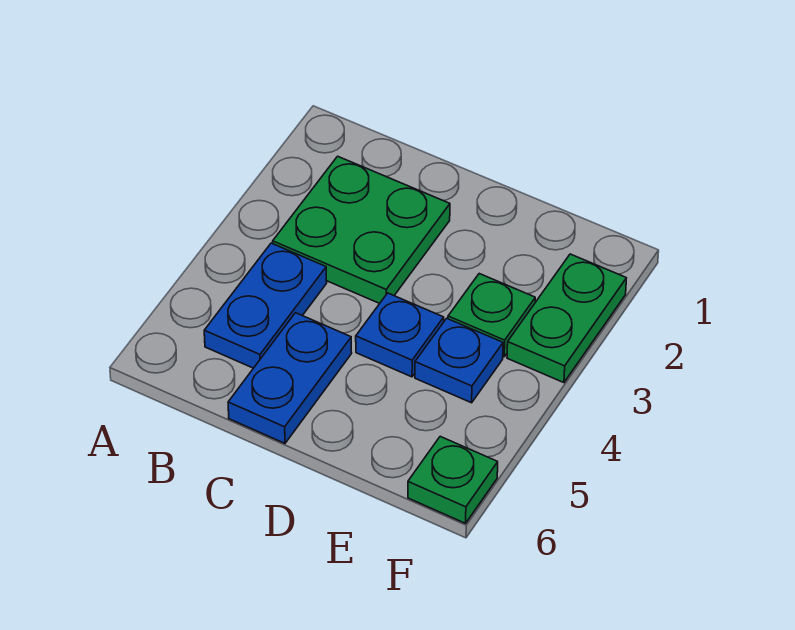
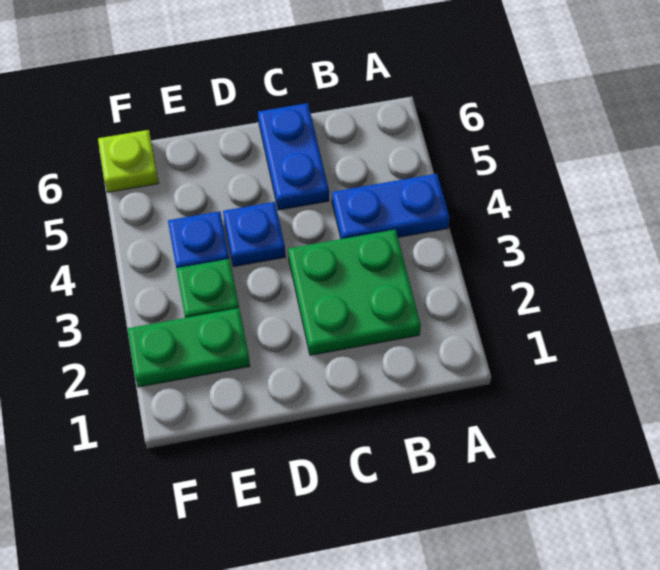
blue plate B4:B5 level 1 -> blue plate A4:B4 level 1
green plate F2:F3 level 1 -> green plate E2:F2 level 1
green plate F6 level 1 -> lime plate F6 level 1

